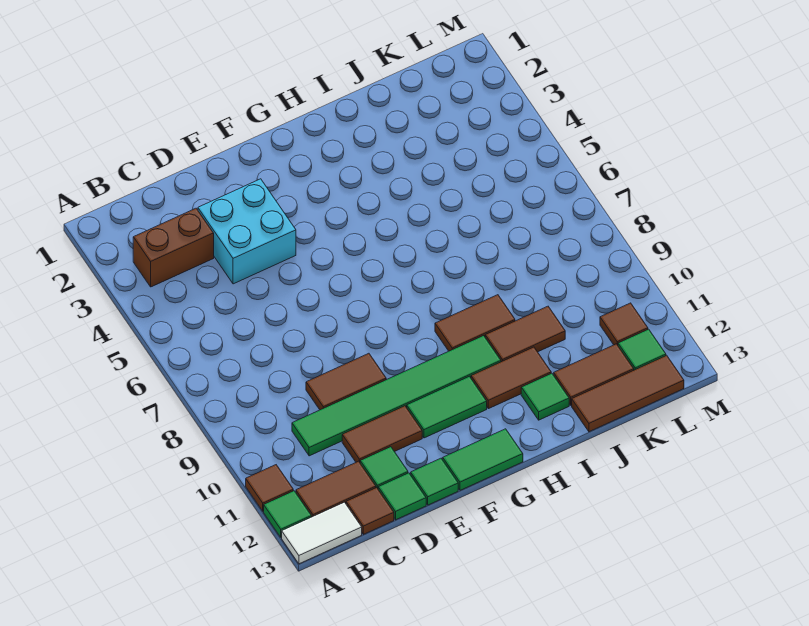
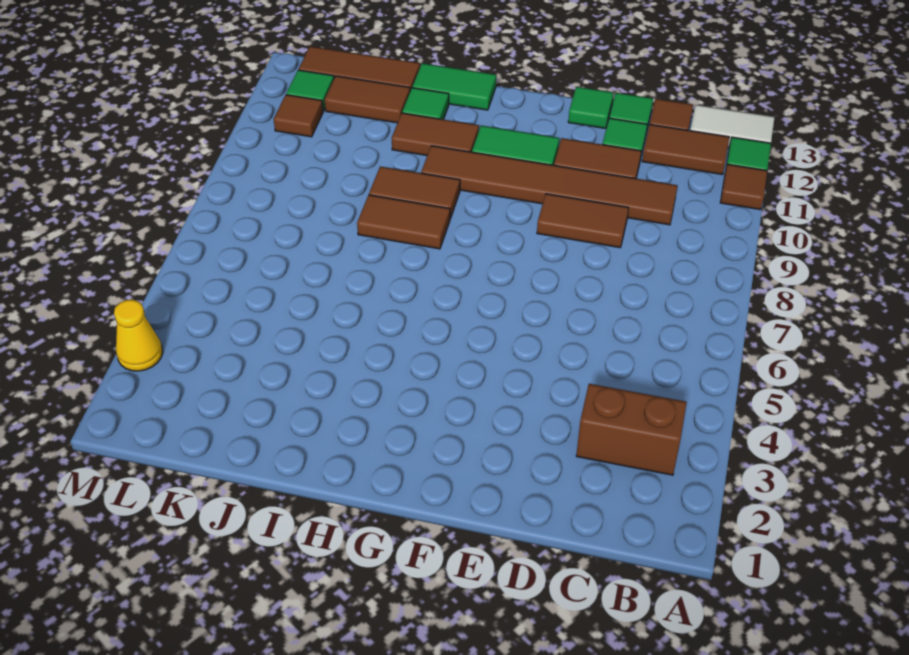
green tile C10:H10 level 1 -> brown tile C10:H10 level 1
cyan brick D3:E4 level 1 -> none
green tile F13:G13 level 1 -> green tile H13:I13 level 1
brown tile I10:J10 level 1 -> brown tile H8:I8 level 1
none -> yellow cone M3 level 1

